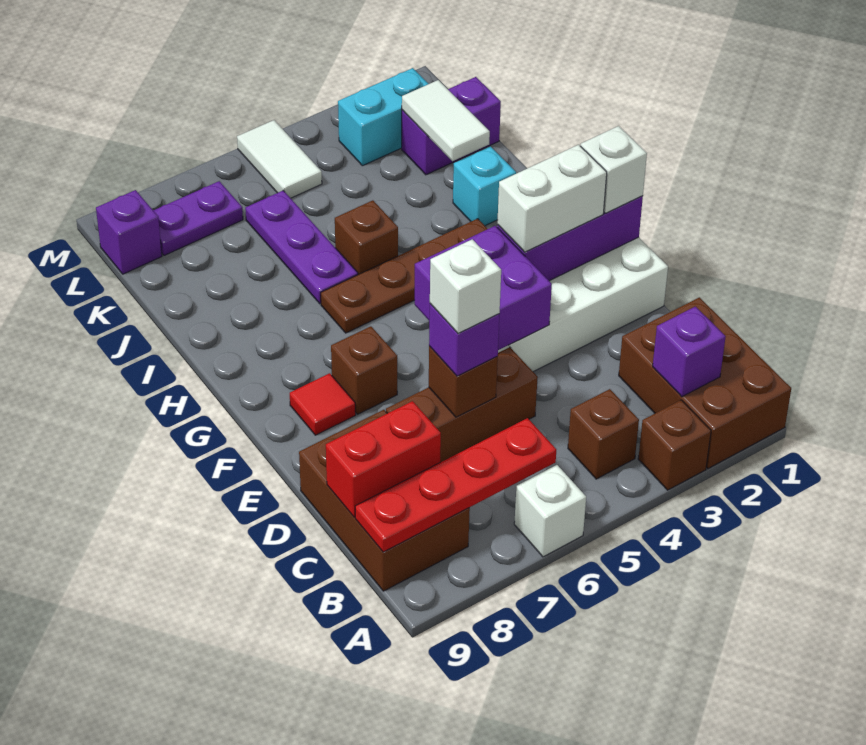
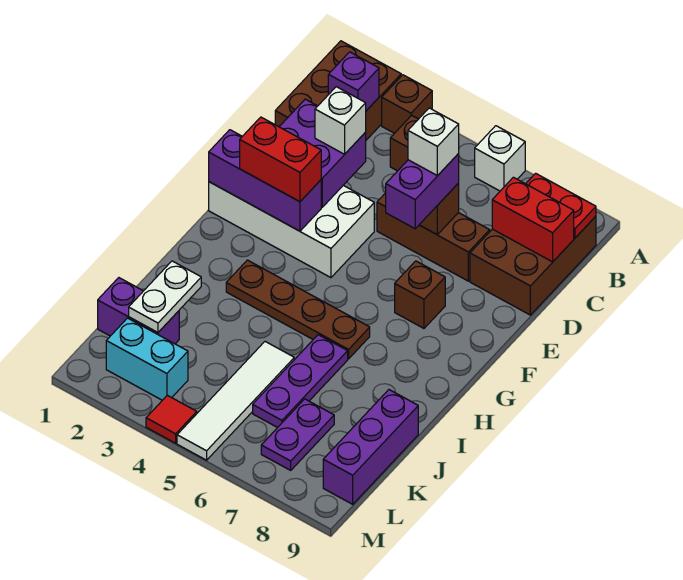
red plate B6:B9 level 2 -> red plate B8:B9 level 2
purple brick D6 level 3 -> purple brick D6:E6 level 3
purple brick E4:F5 level 2 -> purple brick D2:E3 level 2
white brick F1 level 3 -> white brick D3 level 3
white brick F2:F3 level 3 -> red brick F2:F3 level 3
red tile F8 level 1 -> red tile M4 level 1
cyan brick I2 level 1 -> none
brown brick I5 level 1 -> none
white tile J2:K2 level 2 -> white plate J2:K2 level 2
white tile L5:M5 level 1 -> white tile J5:M5 level 1
purple plate L7:L8 level 1 -> purple plate K7:L7 level 1
purple brick L9 level 1 -> purple brick J9:L9 level 1

